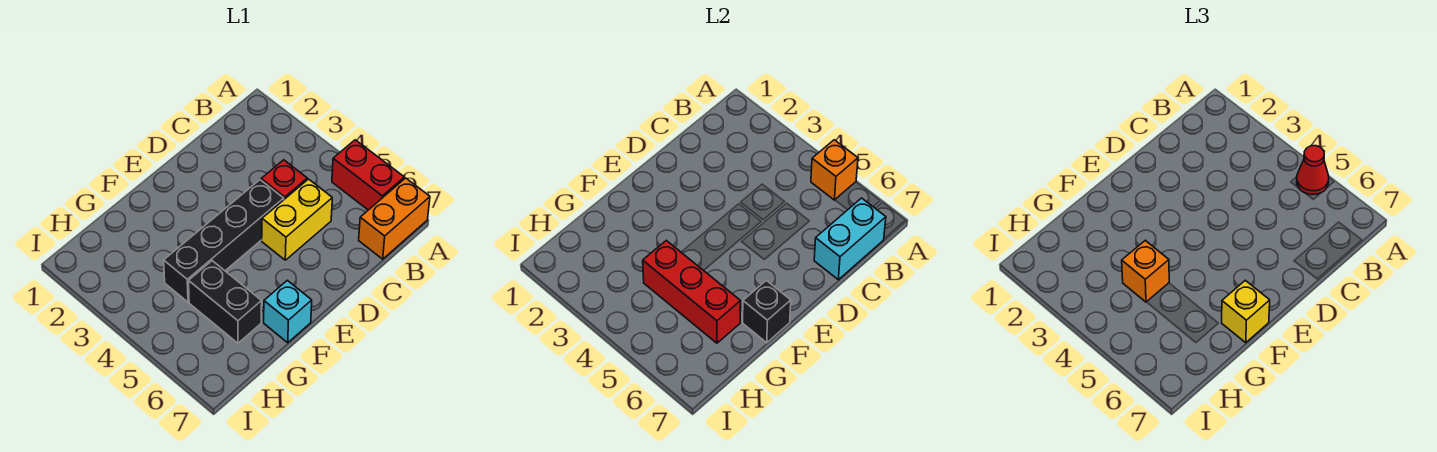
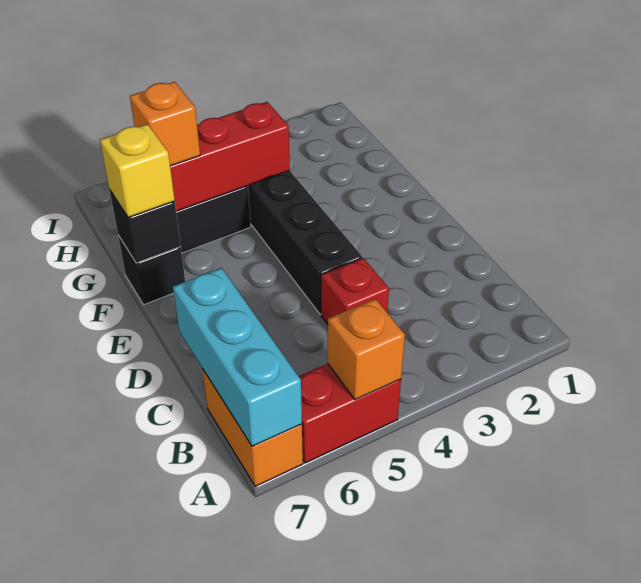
red cone A5 level 3 -> none
cyan brick B7:C7 level 2 -> cyan brick A7:C7 level 2
yellow brick C5:D5 level 1 -> none
cyan brick F7 level 1 -> black brick F7 level 1
orange brick G4 level 3 -> orange brick G6 level 3

